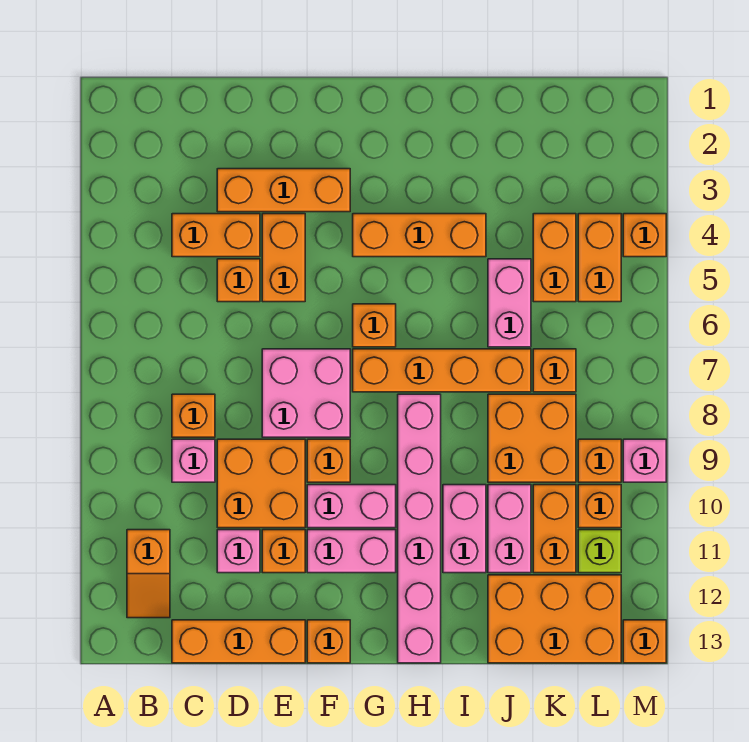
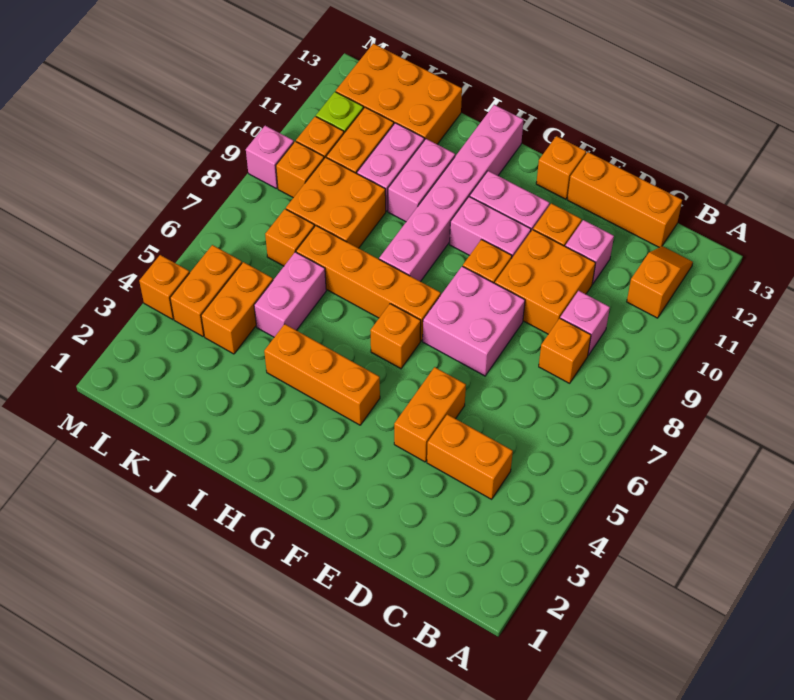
orange brick D3:F3 level 1 -> none
orange brick D5 level 1 -> none
orange brick M13 level 1 -> none

